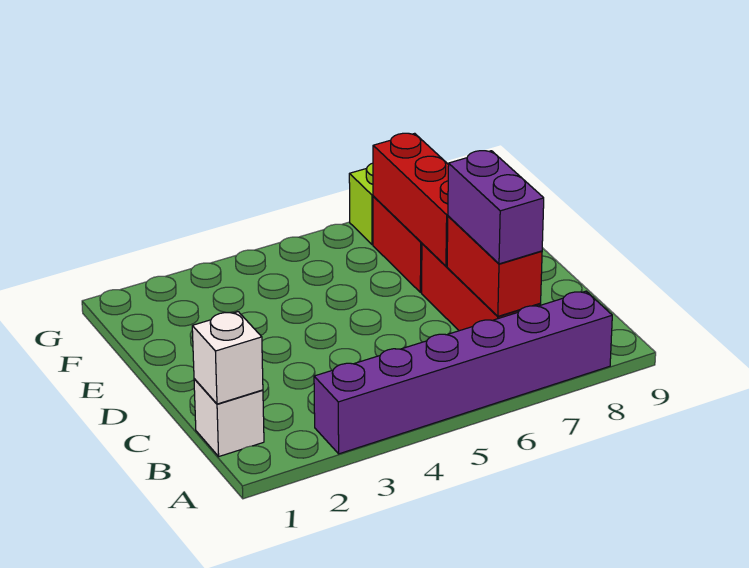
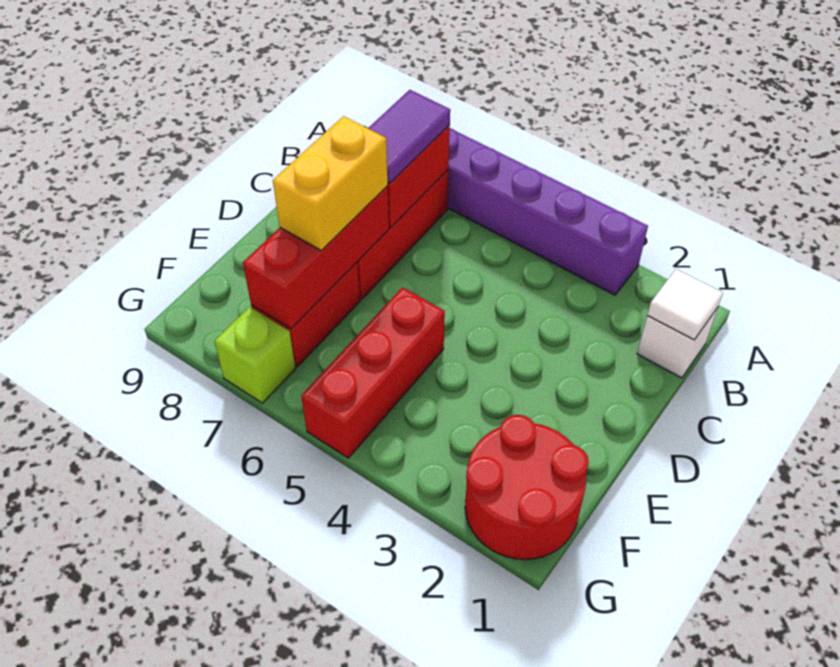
white brick B1 level 2 -> white tile B1 level 2
purple brick B7:C7 level 3 -> purple tile B7:C7 level 3
none -> yellow brick D7:E7 level 3
none -> red brick E5:G5 level 1
none -> red round brick F1:G2 level 1

